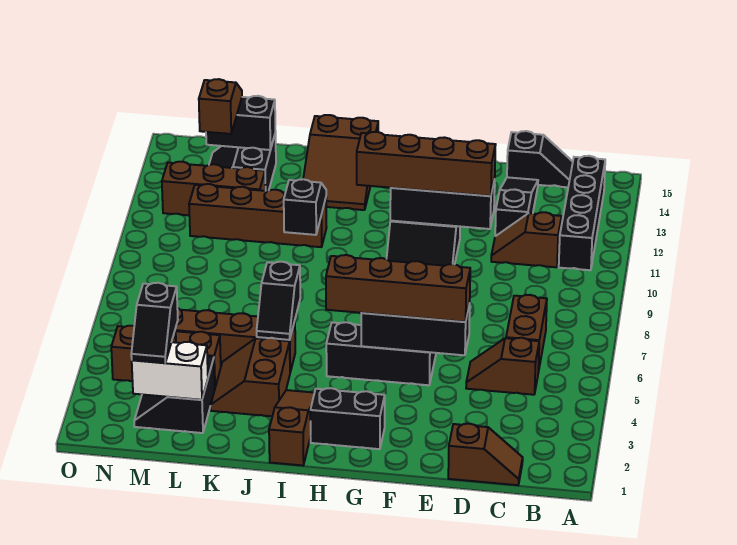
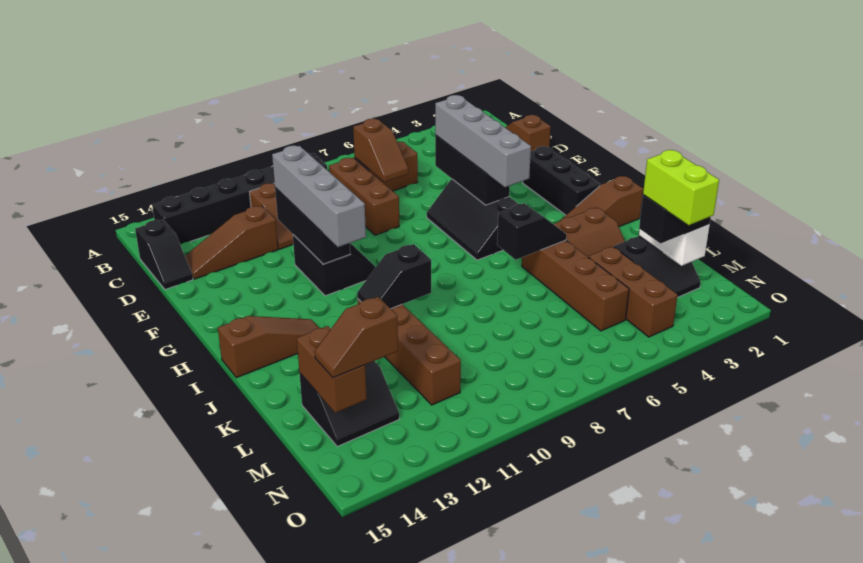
black brick B11:B14 level 1 -> black brick B9:B14 level 1
brown slope C5:D5 level 1 top C -> brown slope C7:D7 level 2 top C
black slope C15:D15 level 1 top D -> black slope C15:D15 level 1 top C
black slope D12:D14 level 1 top 12 -> brown slope D12:D14 level 1 top 12
brown brick E5:H5 level 3 -> grey brick E5:H5 level 3
brown brick E11:H11 level 3 -> grey brick E11:H11 level 3
black brick G2:H2 level 1 -> black brick F2:H2 level 1
brown slope I13:J15 level 1 top 15 -> brown slope I13:I15 level 1 top 15
brown brick L12:N12 level 1 -> brown brick C8:E8 level 1
black brick L14:M14 level 2 -> brown brick L14:M14 level 2
none -> lime brick M3:N3 level 4

